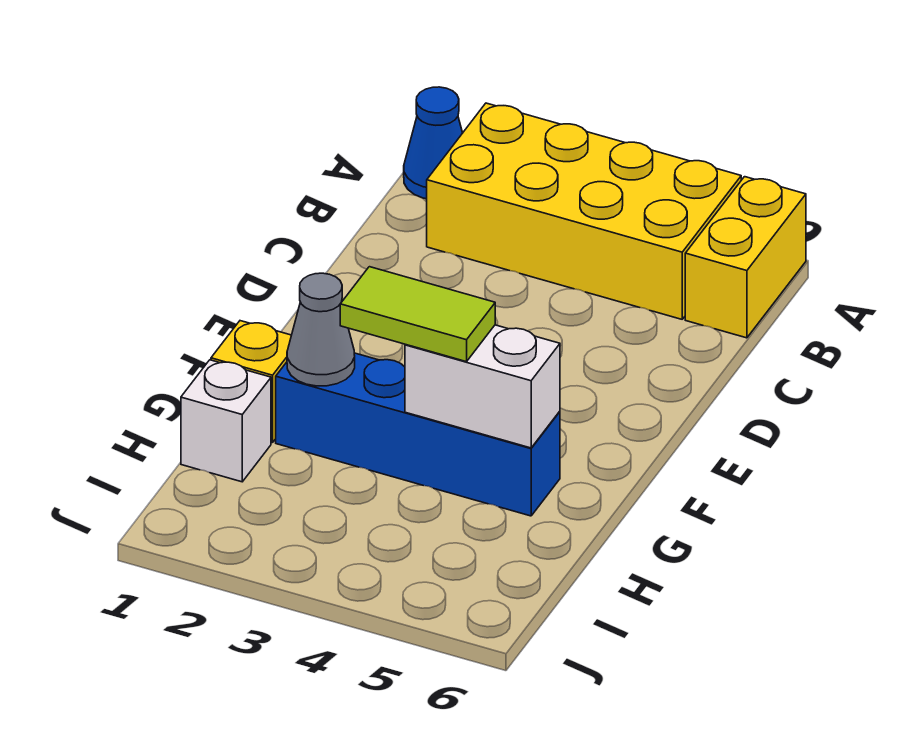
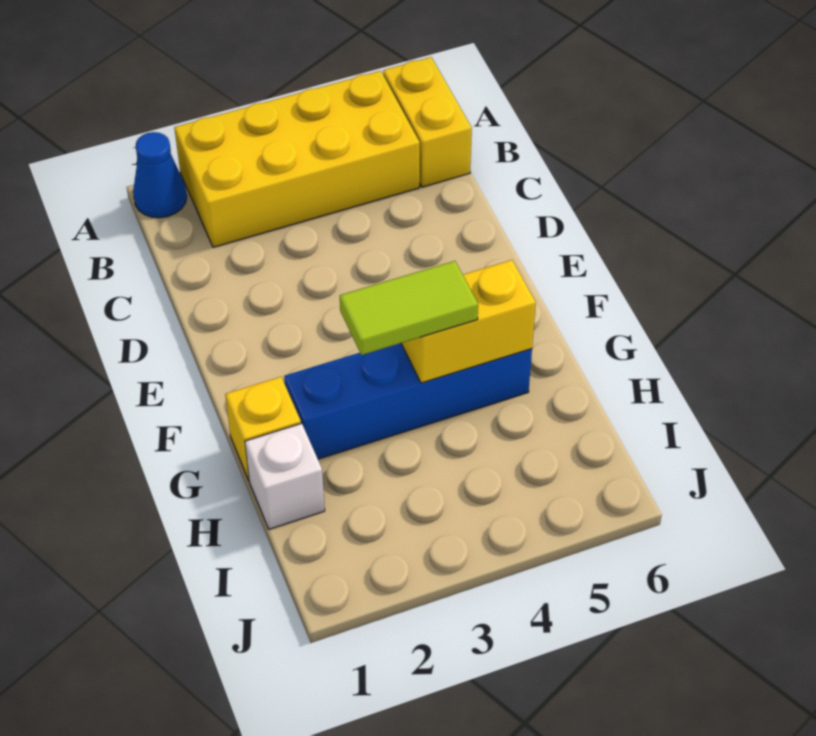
grey cone G2 level 2 -> none
white brick G4:G5 level 2 -> yellow brick G4:G5 level 2

